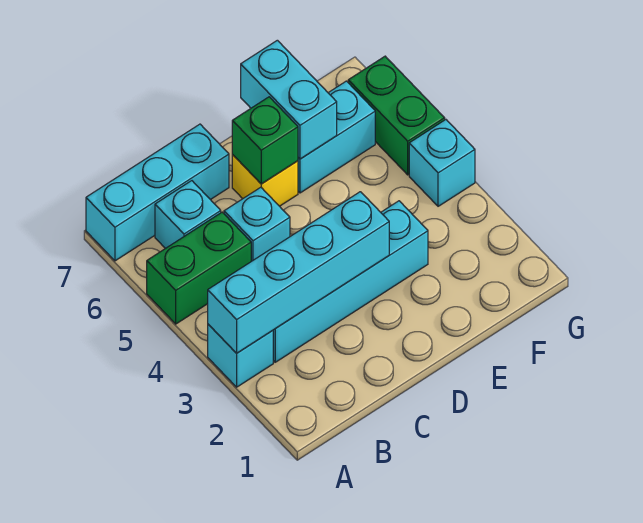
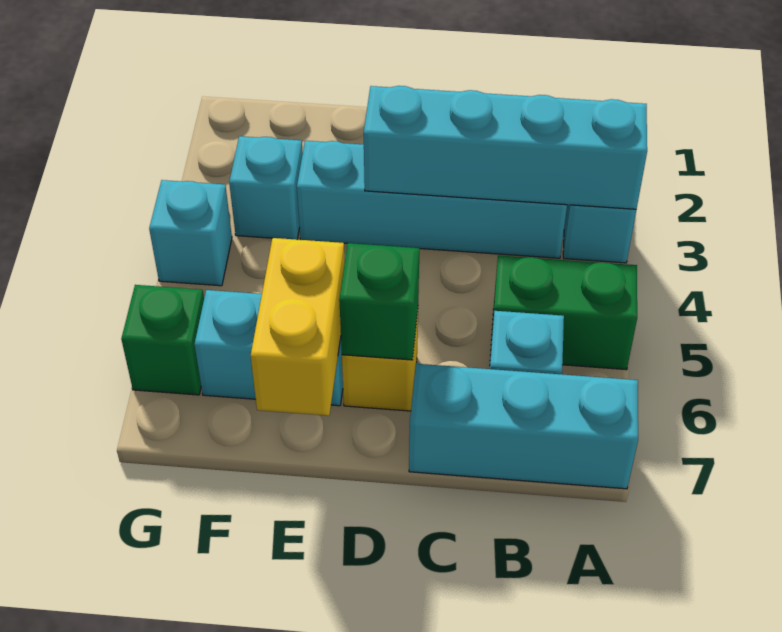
cyan brick C5 level 1 -> cyan brick F3 level 1
cyan brick E6:E7 level 2 -> yellow brick E6:E7 level 2
green brick G5:G6 level 1 -> green brick G6 level 1

